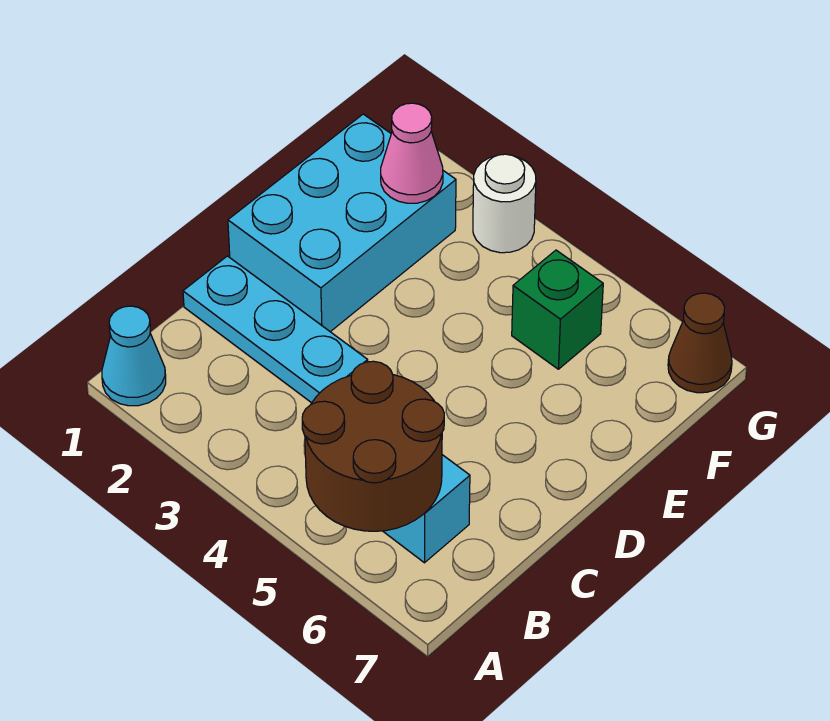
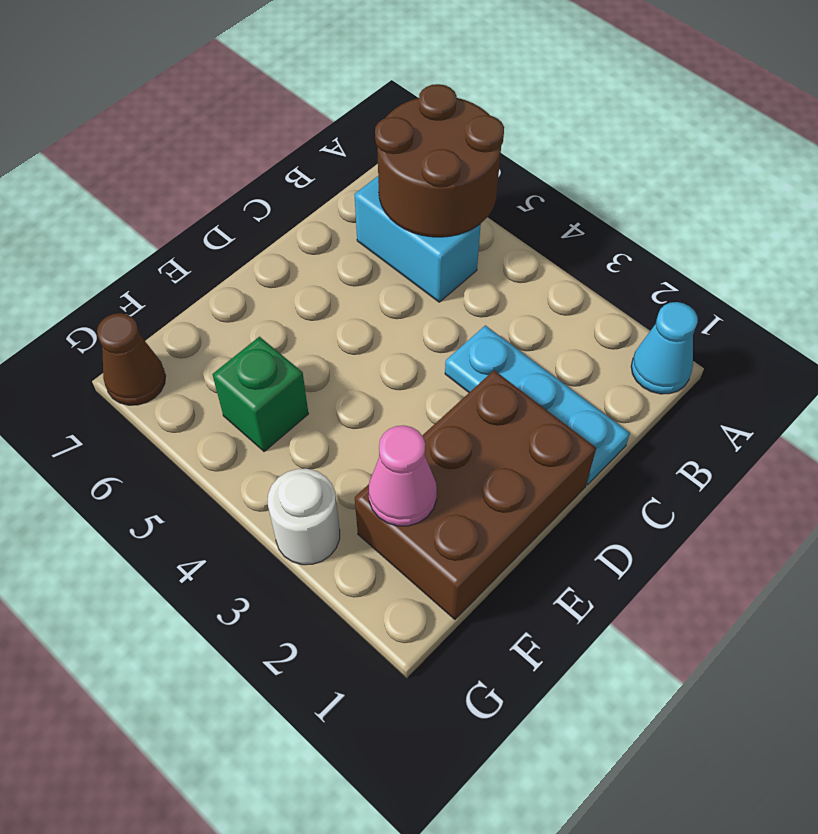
cyan brick D1:F2 level 1 -> brown brick D1:F2 level 1

